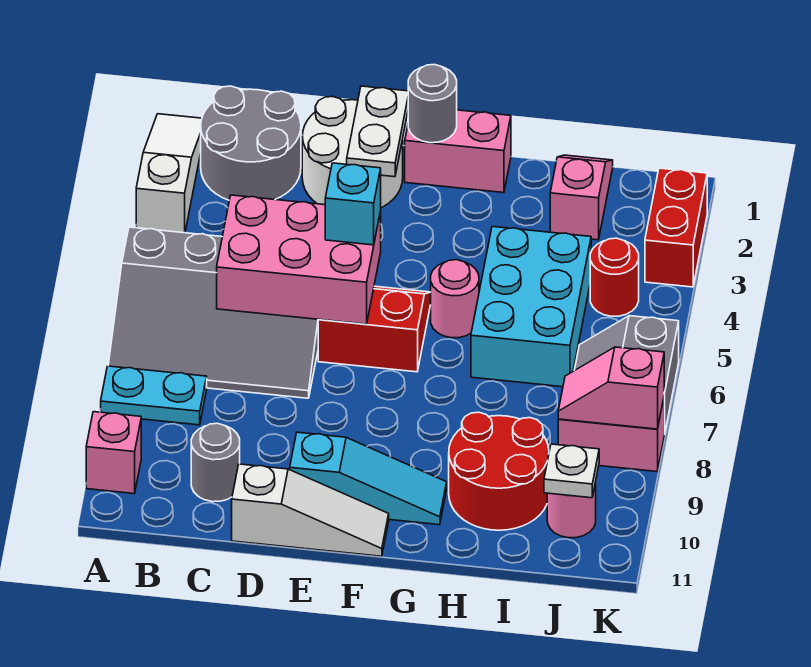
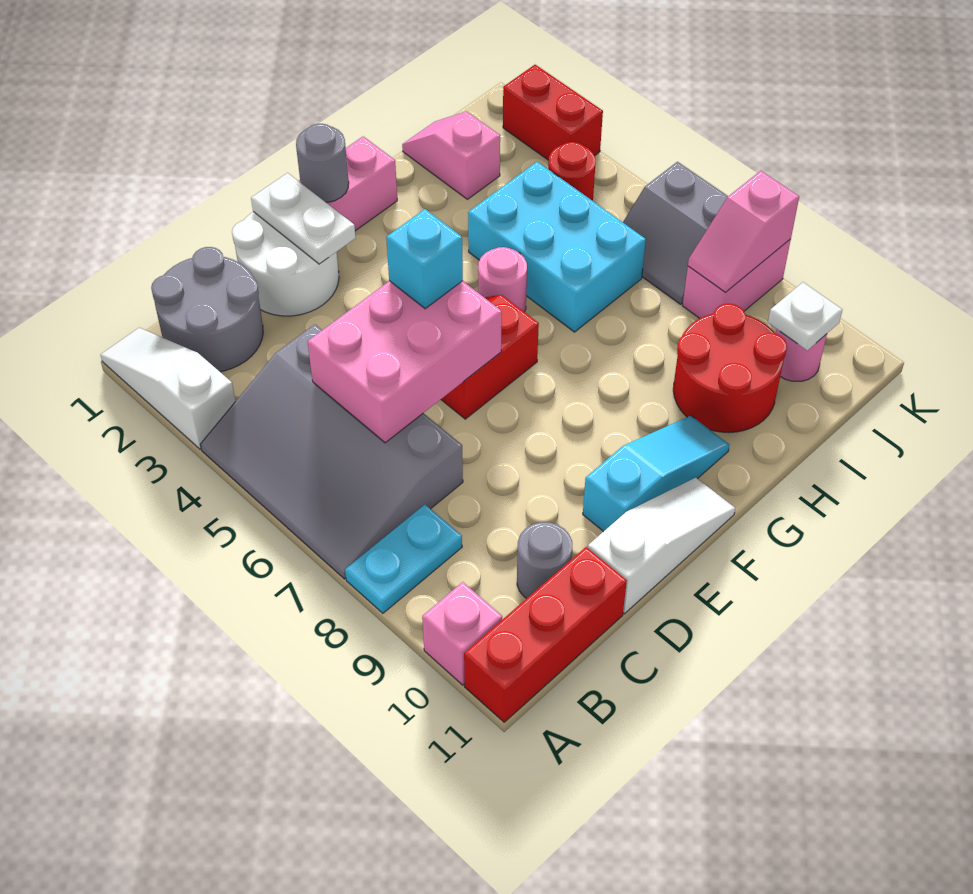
grey slope A5:D7 level 1 top 5 -> grey slope A4:C7 level 1 top C
none -> red brick A11:C11 level 1

